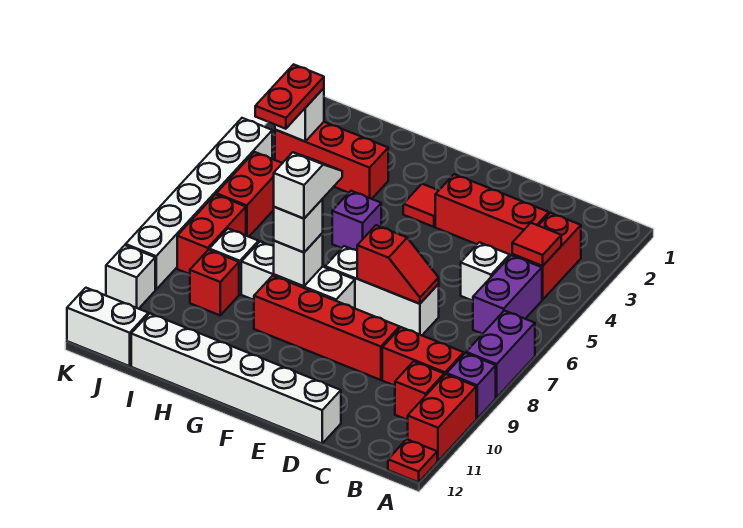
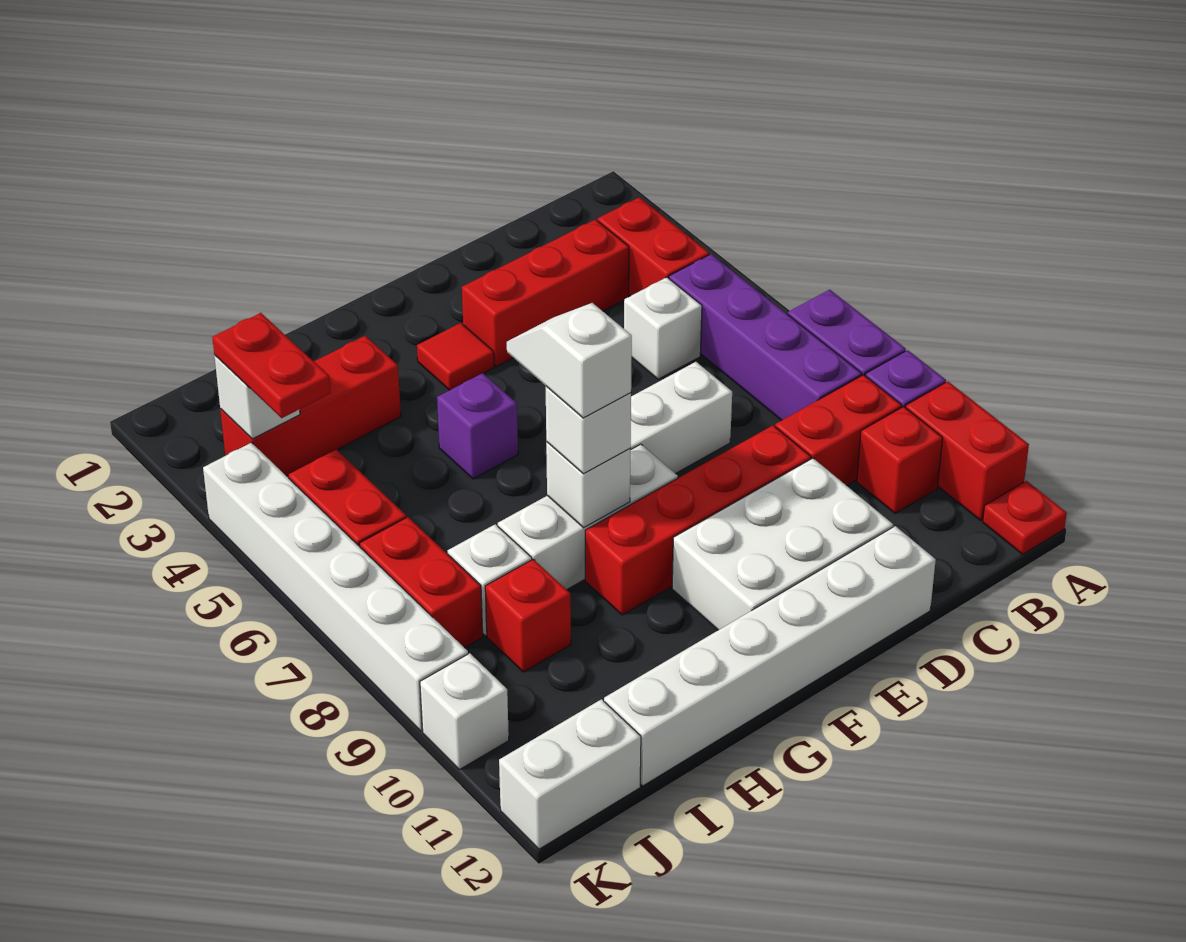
red tile B4 level 2 -> none
purple brick B5:B6 level 1 -> purple brick B5:B8 level 1
red slope D7:E7 level 2 top E -> none
none -> white brick D10:F11 level 1

